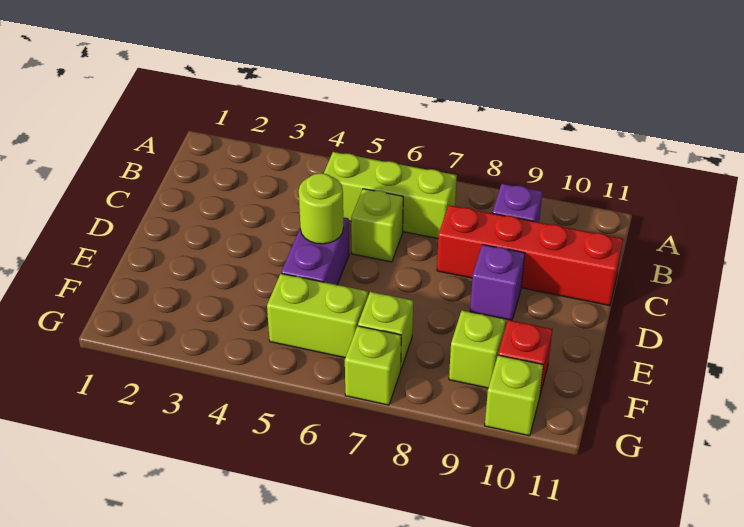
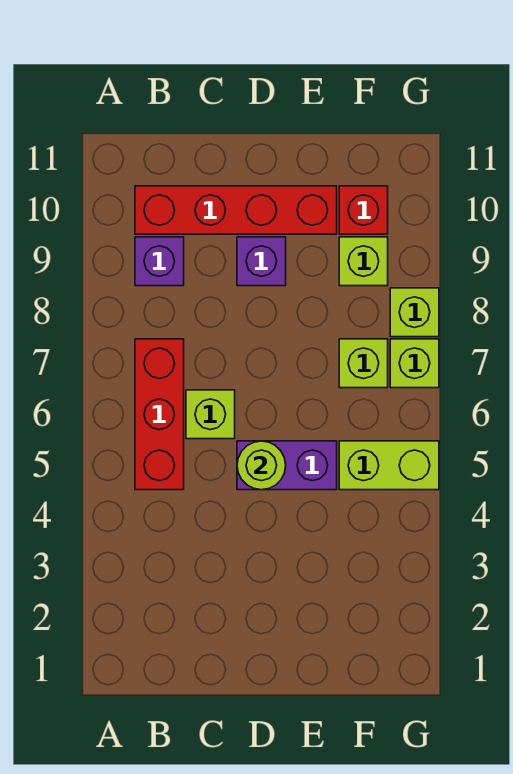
lime brick B5:B7 level 1 -> red brick B5:B7 level 1
red brick C8:C11 level 1 -> red brick B10:E10 level 1
lime brick F5:F6 level 1 -> lime brick F5:G5 level 1
lime brick G10 level 1 -> lime brick G8 level 1

